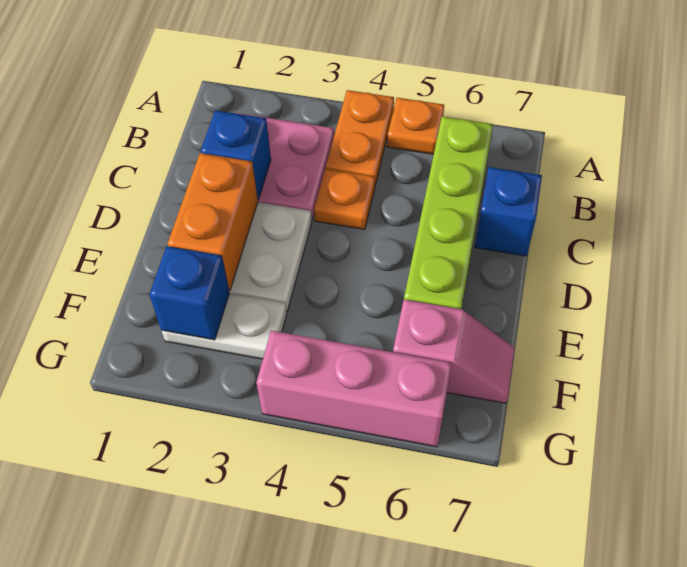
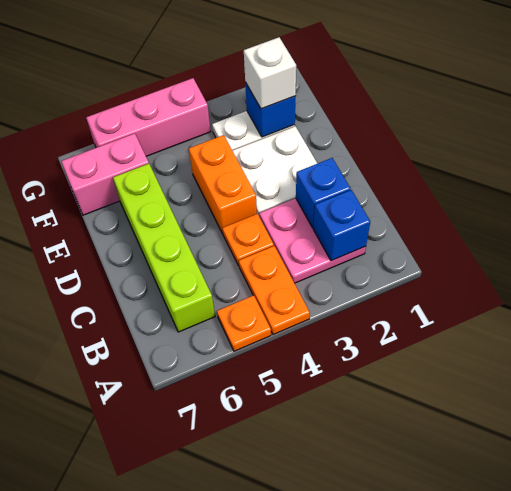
blue brick C7 level 1 -> blue brick B2 level 2
orange brick D2:E2 level 2 -> orange brick D4:E4 level 1
none -> white brick F2 level 3
pink slope F6:F7 level 1 top 6 -> pink brick F6:F7 level 1

